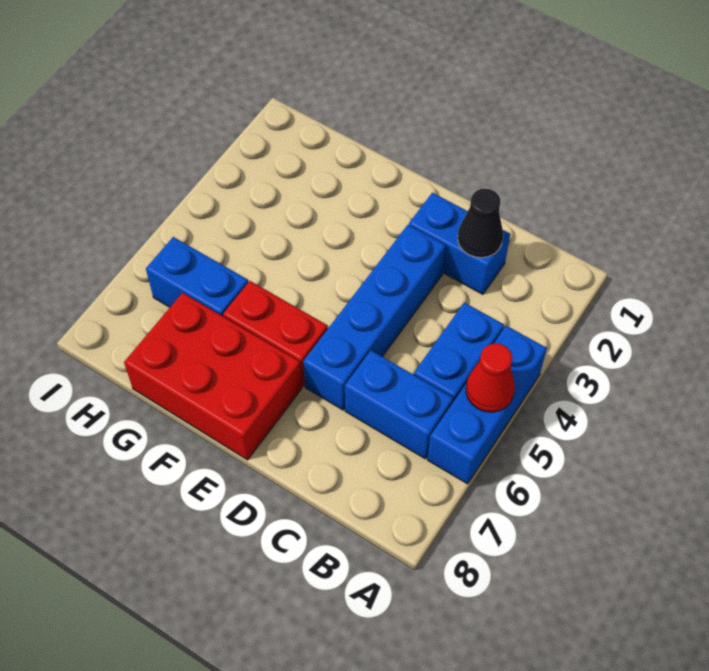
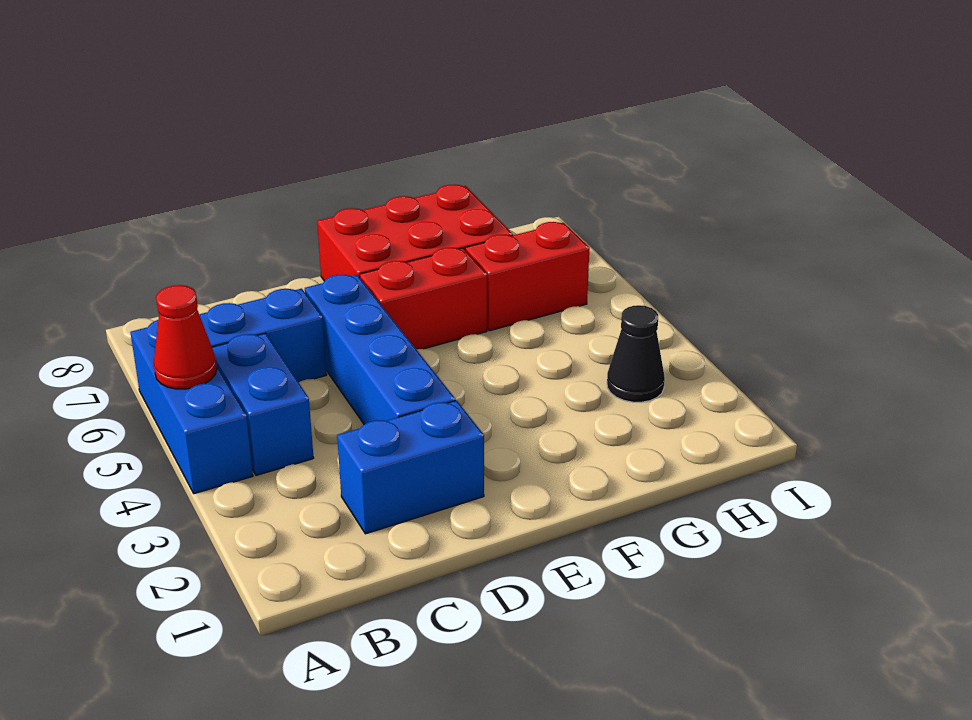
black cone C2 level 2 -> black cone H3 level 1
blue brick G6:H6 level 1 -> red brick G6:H6 level 1

